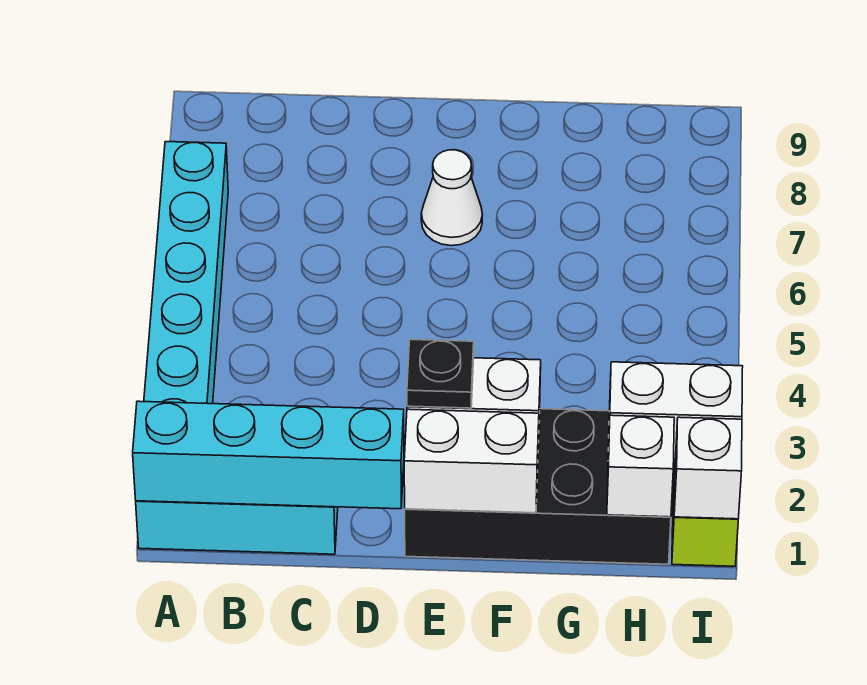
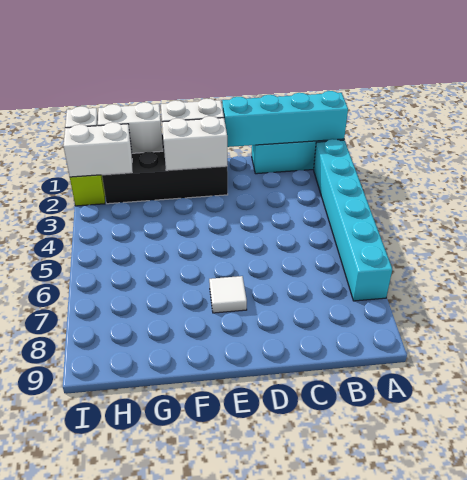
black plate E2 level 3 -> none
white cone E7 level 1 -> white tile E7 level 1
white brick H1 level 2 -> white brick G1:H1 level 2

